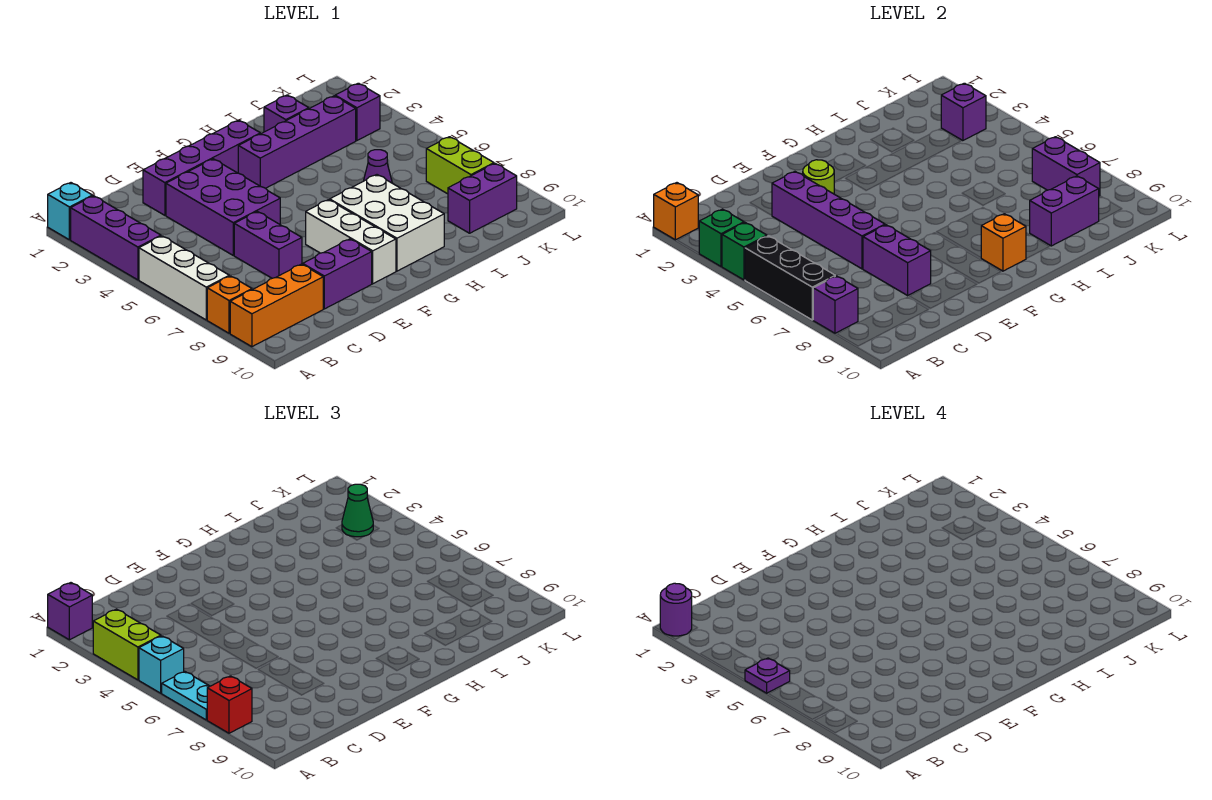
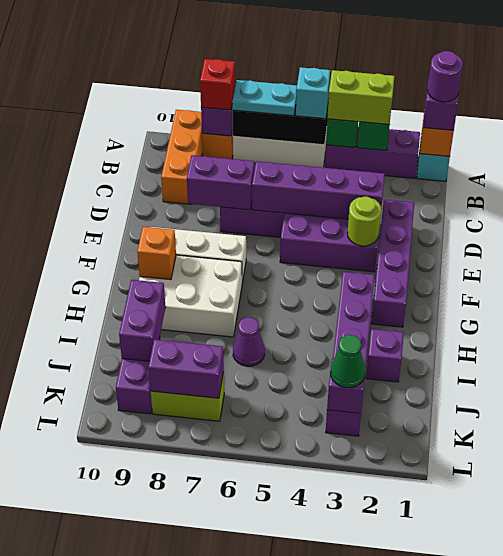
purple plate A5 level 4 -> none
purple brick D9:E9 level 1 -> none

